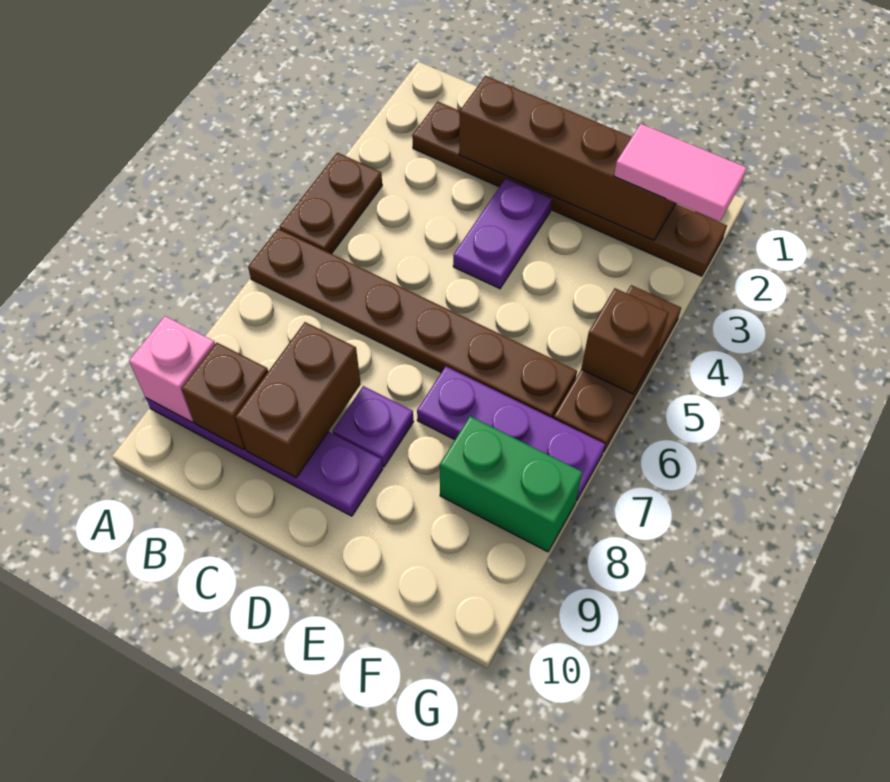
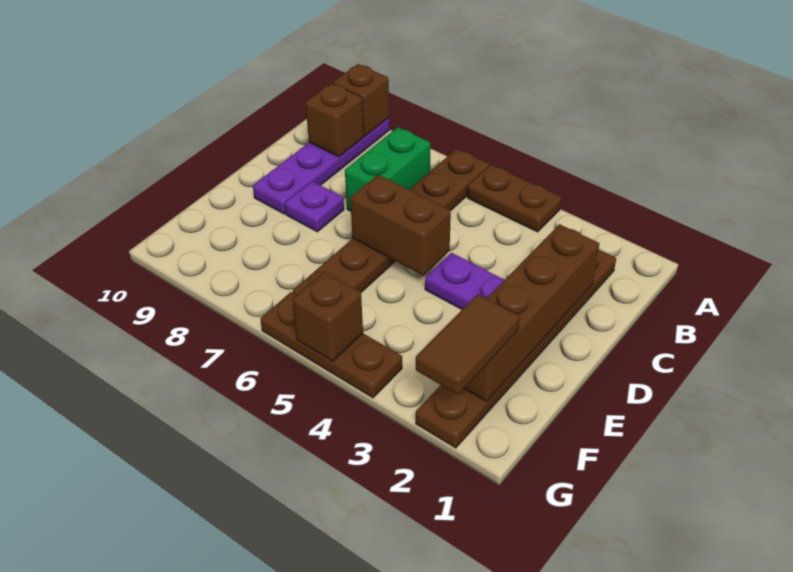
pink brick A9 level 2 -> brown brick A9 level 2
brown brick C8:C9 level 2 -> brown brick D5:D6 level 2
purple plate E7:G7 level 1 -> none
pink tile F2:G2 level 3 -> brown tile F2:G2 level 3
green brick F8:G8 level 1 -> green brick B7:C7 level 1

